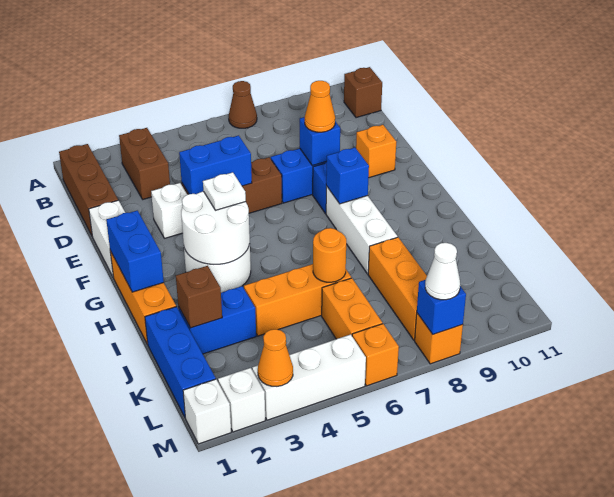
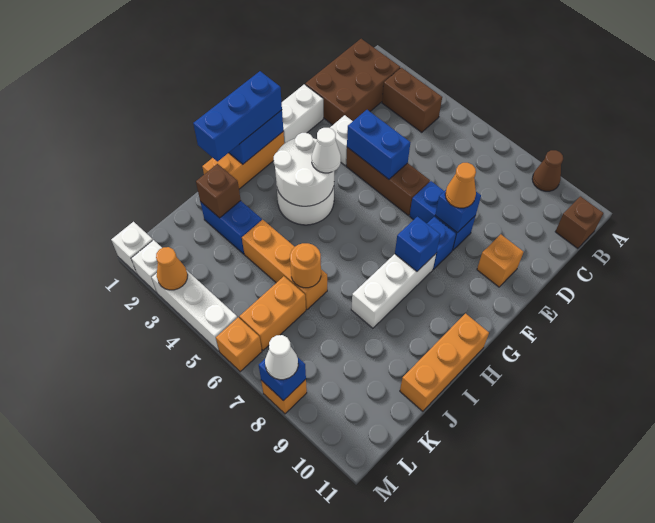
brown cone A7 level 1 -> brown cone A9 level 1
brown brick B1:D1 level 1 -> brown brick B1:D2 level 1
brown brick B3:C3 level 1 -> brown brick B3:B4 level 1
white plate G4 level 3 -> white cone G4 level 3
blue brick J1:L1 level 1 -> blue brick G1:I1 level 3
orange brick J8:L8 level 1 -> orange brick H11:J11 level 1

